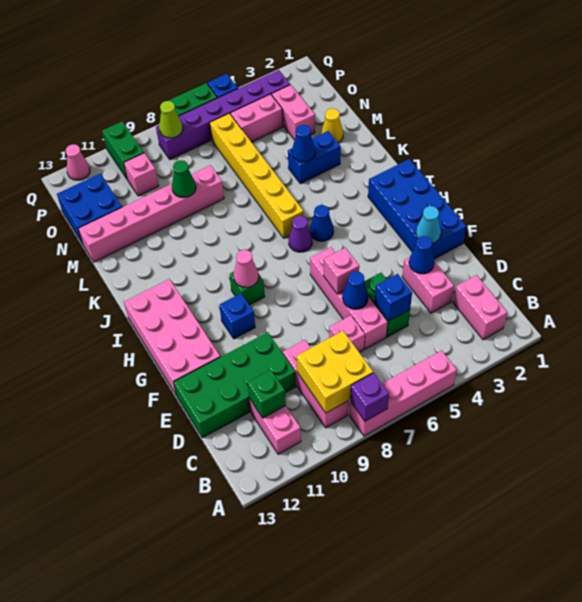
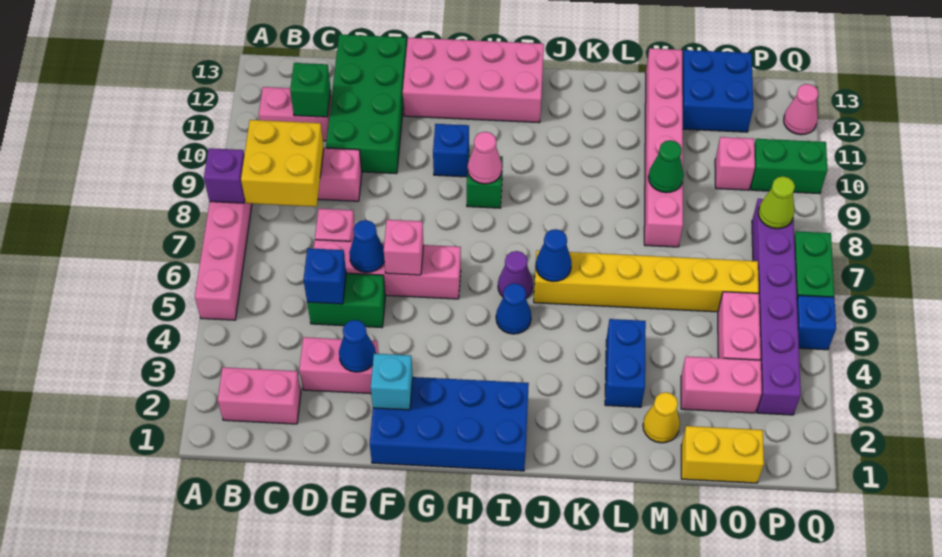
cyan cone F2 level 2 -> cyan brick F2 level 2
blue cone L4 level 2 -> blue cone J6 level 2
none -> yellow brick N1:O1 level 1

